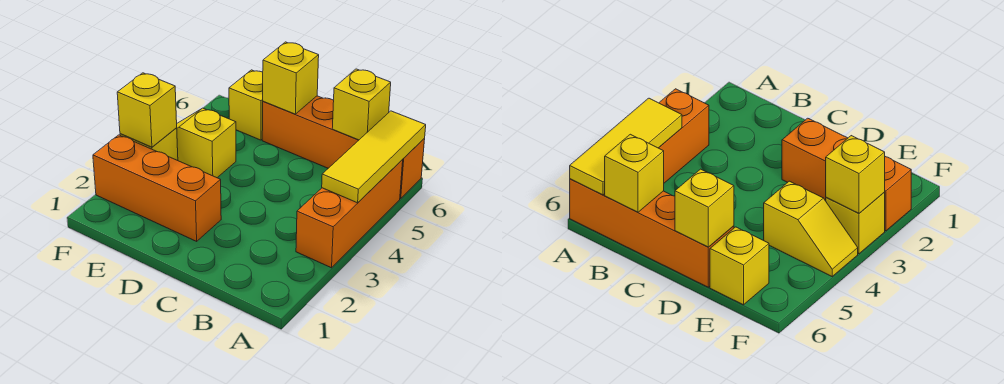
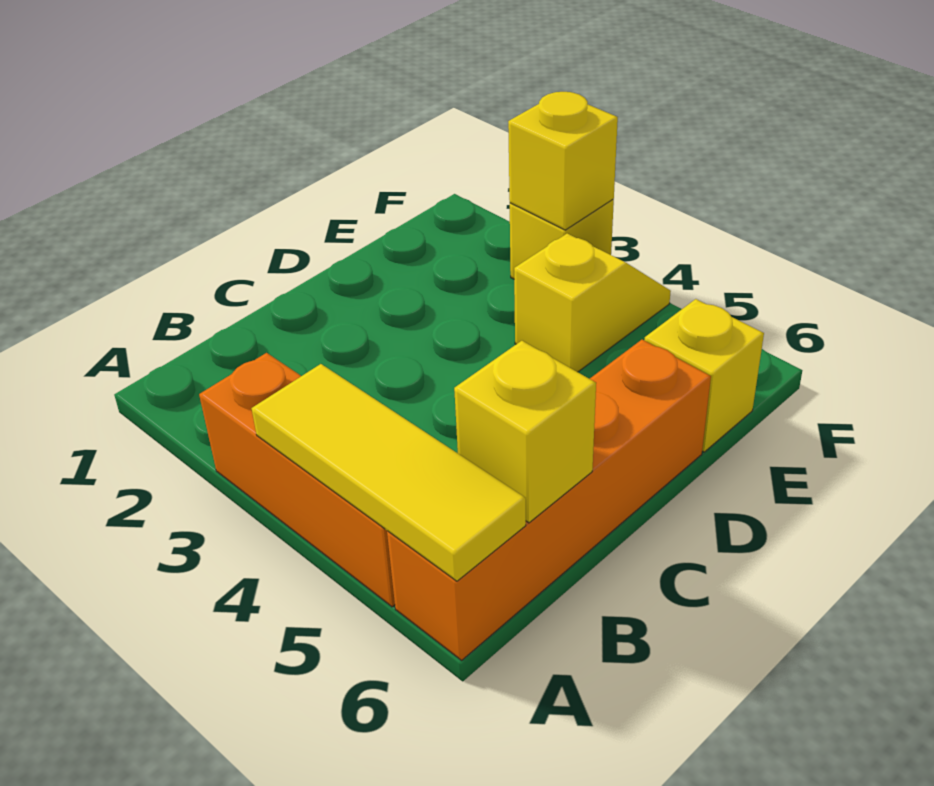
orange brick D2:F2 level 1 -> none
yellow brick D6 level 2 -> none

